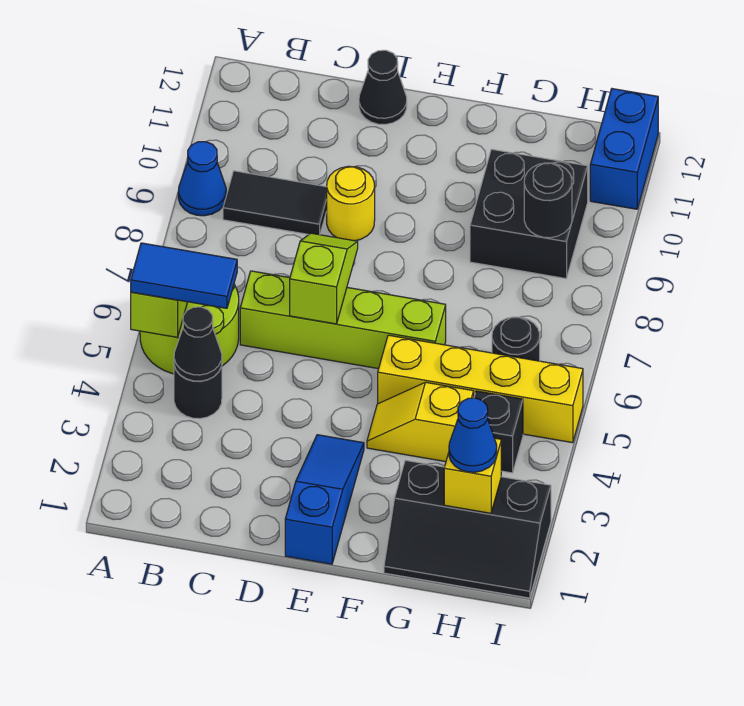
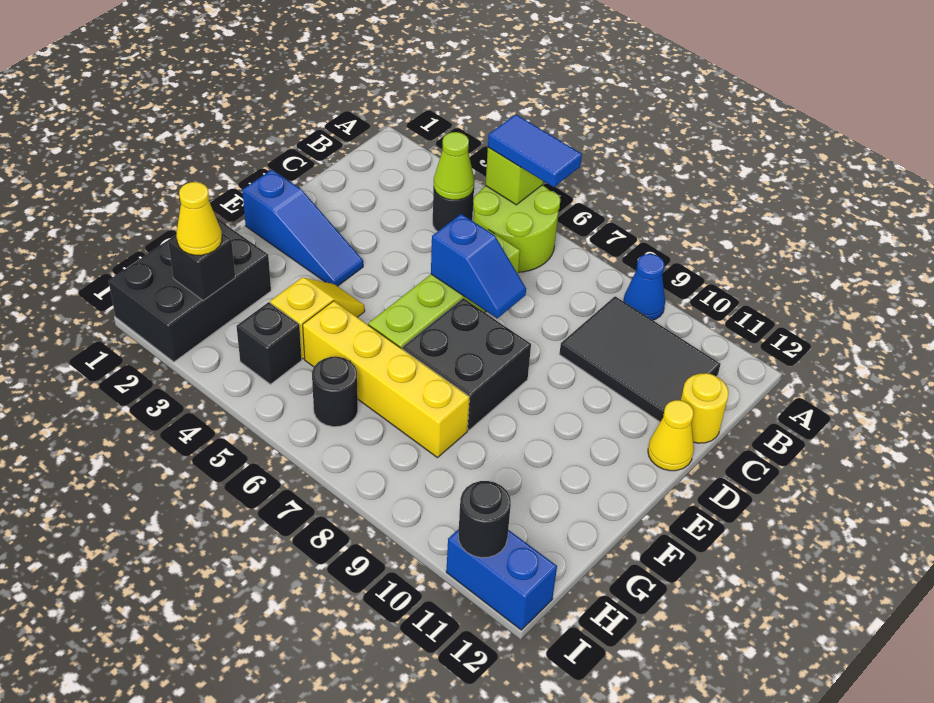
blue tile A5:B5 level 3 -> blue tile A5:A6 level 3
black cone B4 level 2 -> lime cone B4 level 2
black tile B9:C9 level 1 -> black tile B9:C11 level 1
lime slope D6:D7 level 2 top 6 -> blue slope D6:D7 level 2 top 6
yellow round brick D9 level 1 -> yellow round brick C12 level 1
black cone D12 level 1 -> yellow cone D12 level 1
yellow brick F5:I5 level 1 -> yellow brick G5:G8 level 1
black slope G1:I2 level 1 top 2 -> black brick G1:I2 level 1
black brick G9:H10 level 1 -> black brick E7:F8 level 1
yellow brick H2 level 2 -> black brick H2 level 2
blue cone H2 level 3 -> yellow cone H2 level 3
black round brick H9 level 2 -> black round brick I11 level 2

